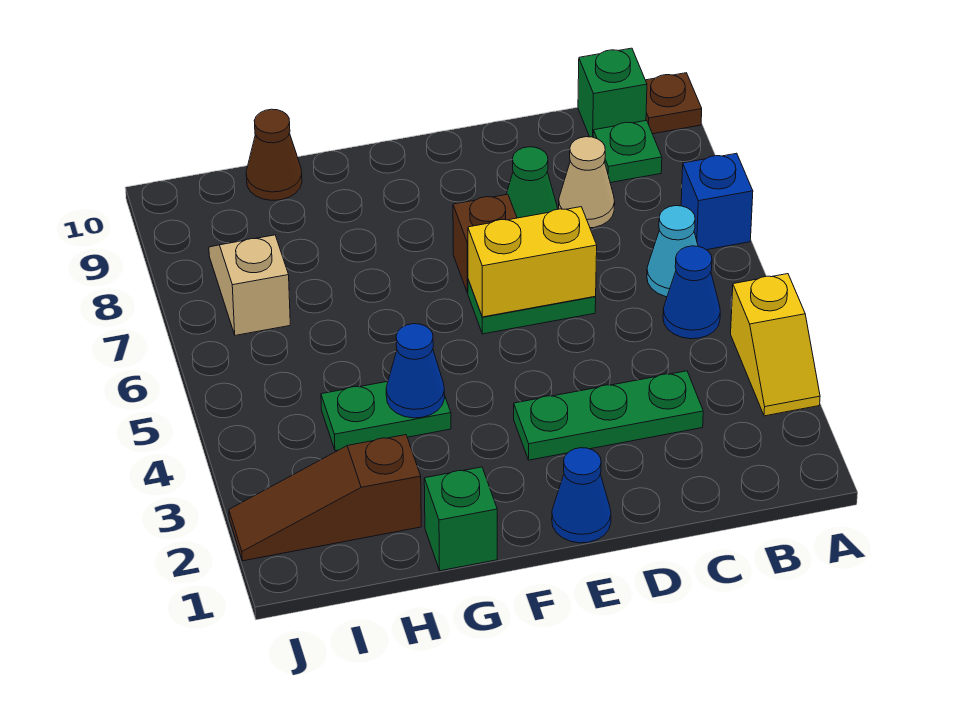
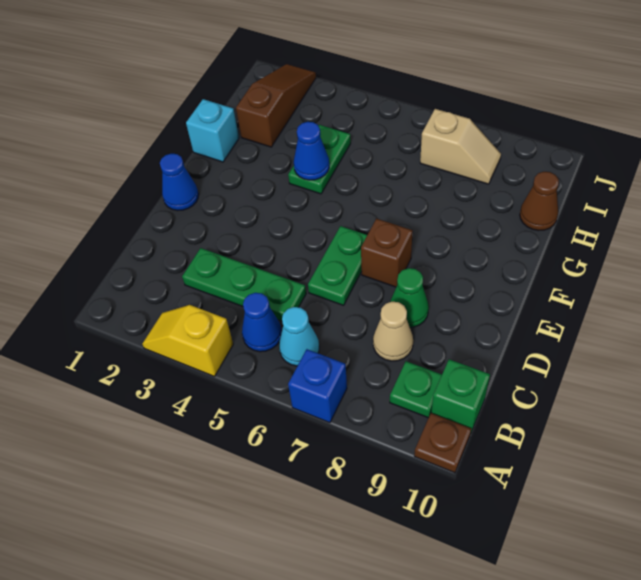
green plate C3:E3 level 1 -> green plate C3:C5 level 1
yellow brick D6:E6 level 2 -> none
green brick G1 level 1 -> cyan brick G1 level 1

